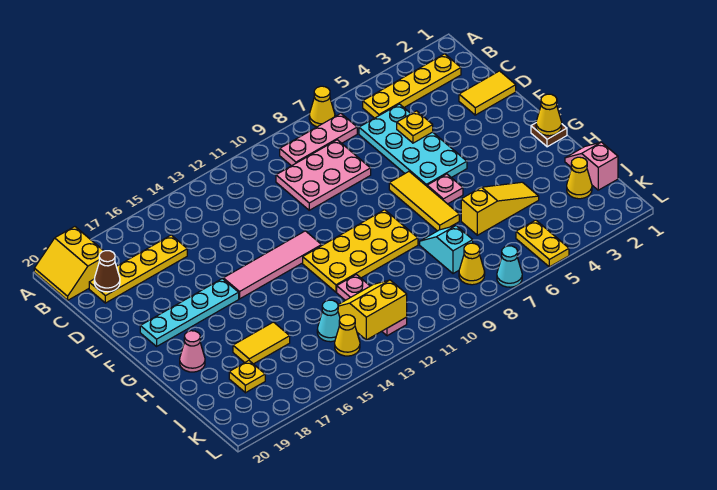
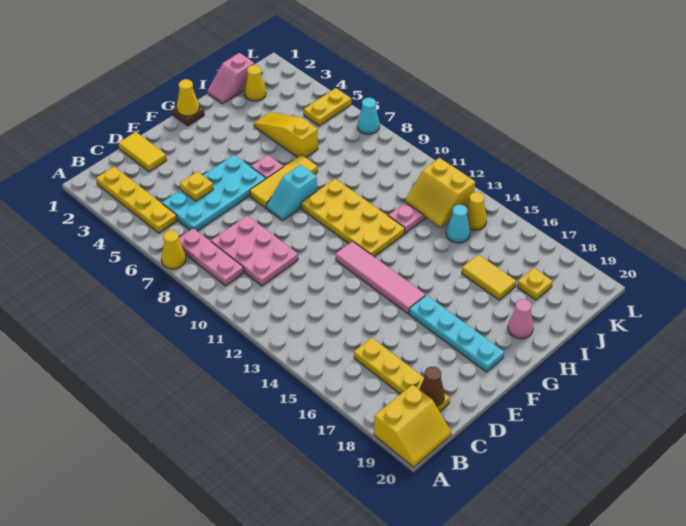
cyan slope I8:J8 level 1 top J -> cyan slope F8:G8 level 1 top G
yellow cone K8 level 1 -> none

